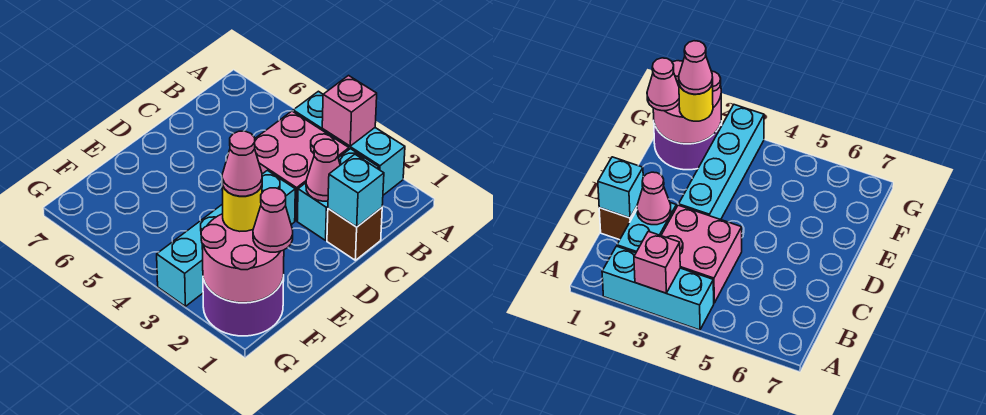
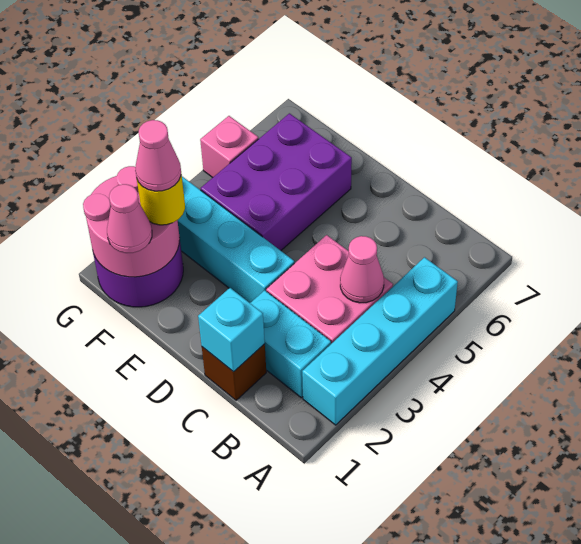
cyan brick A2:A4 level 1 -> cyan brick A2:A5 level 1
pink brick A3 level 2 -> pink brick G5 level 1
pink cone C2 level 2 -> pink cone B4 level 2
none -> purple brick E4:F6 level 1

